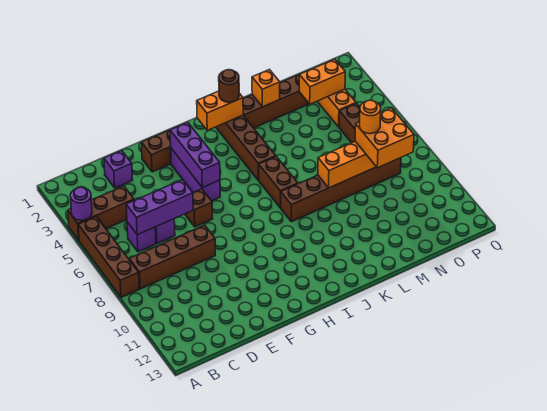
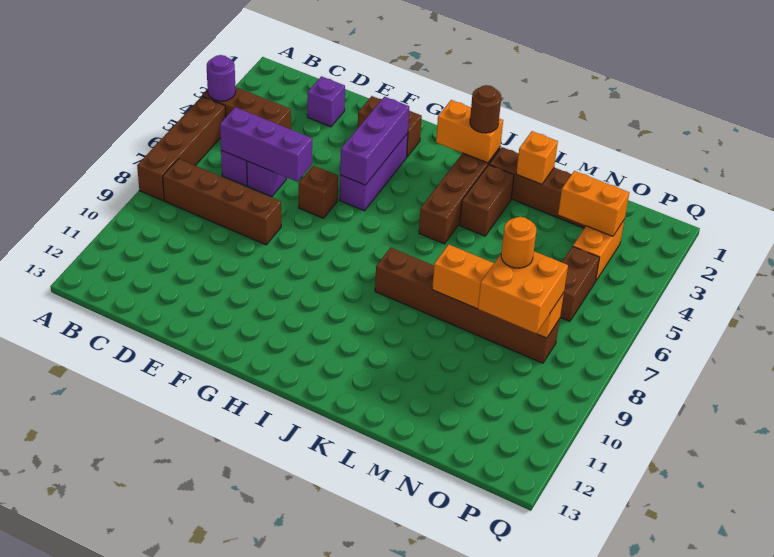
brown brick J6:J7 level 1 -> brown brick K3:K4 level 1

